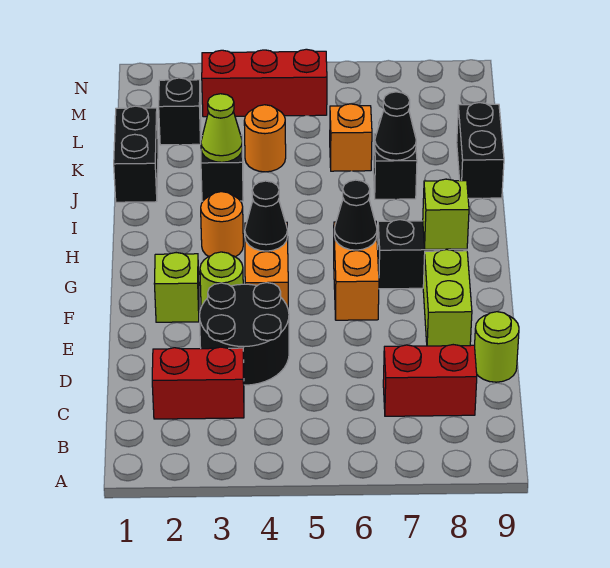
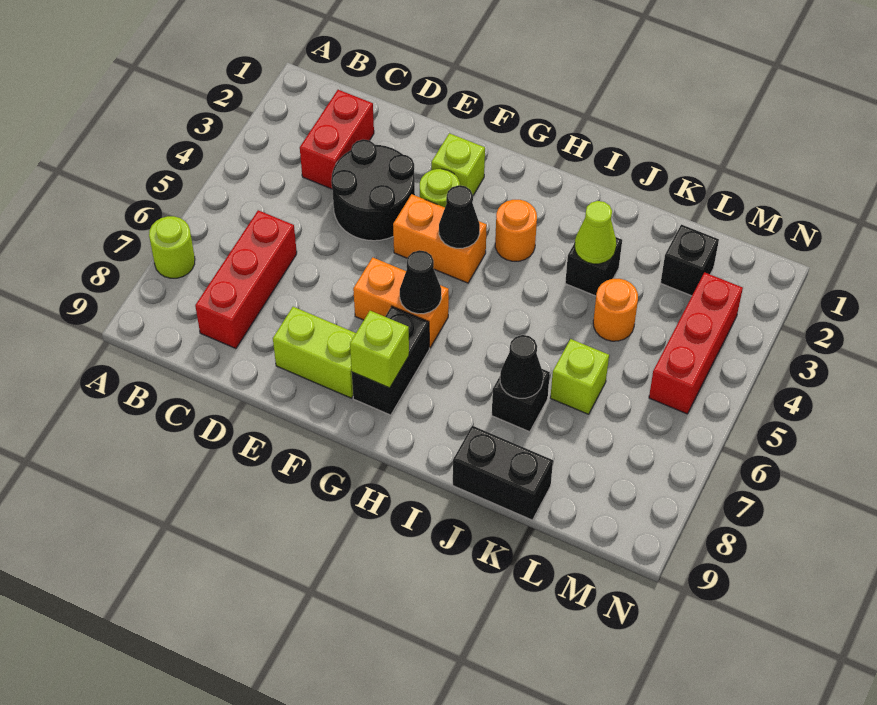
red brick C7:C8 level 1 -> red brick C6:C8 level 1
lime round brick D9 level 1 -> lime round brick A7 level 1
black brick J1:K1 level 1 -> none
orange brick K6 level 1 -> lime brick K6 level 1

